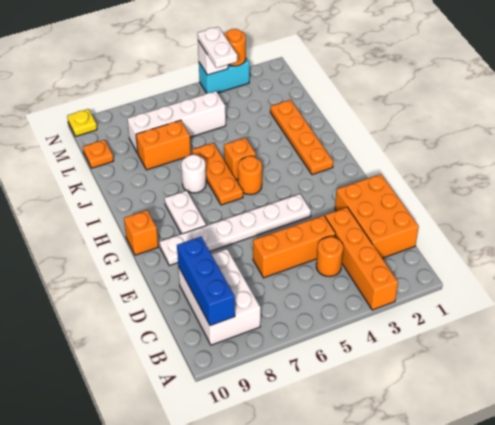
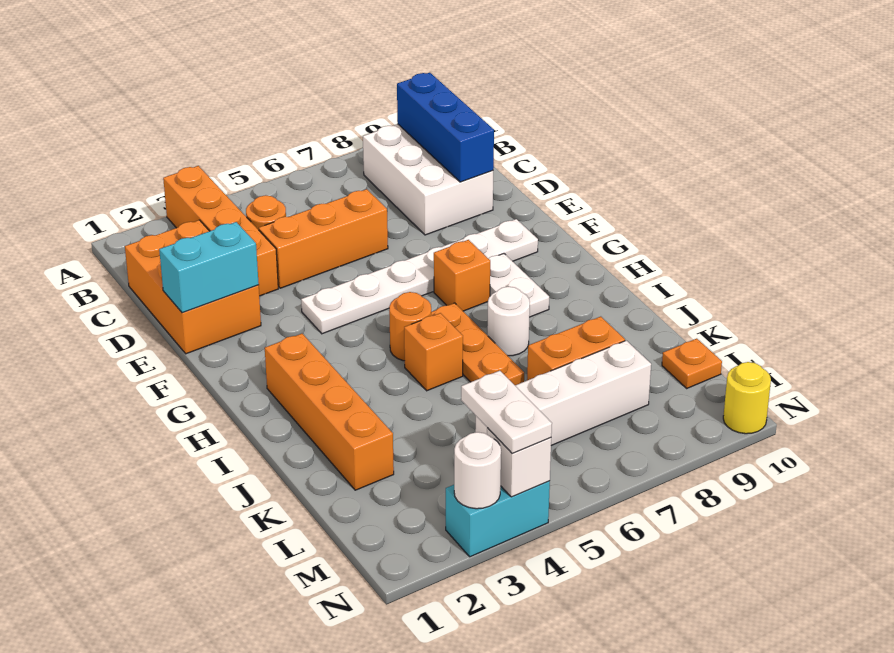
none -> cyan brick E1:E2 level 2
orange brick G10 level 1 -> orange brick G7 level 1
orange plate H2:K2 level 1 -> orange brick H2:K2 level 1
orange round brick N3 level 2 -> white round brick N3 level 2
yellow plate N10 level 1 -> yellow round brick N10 level 1

